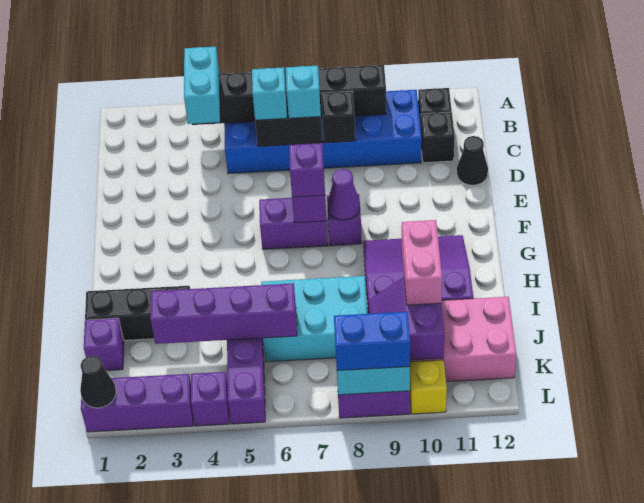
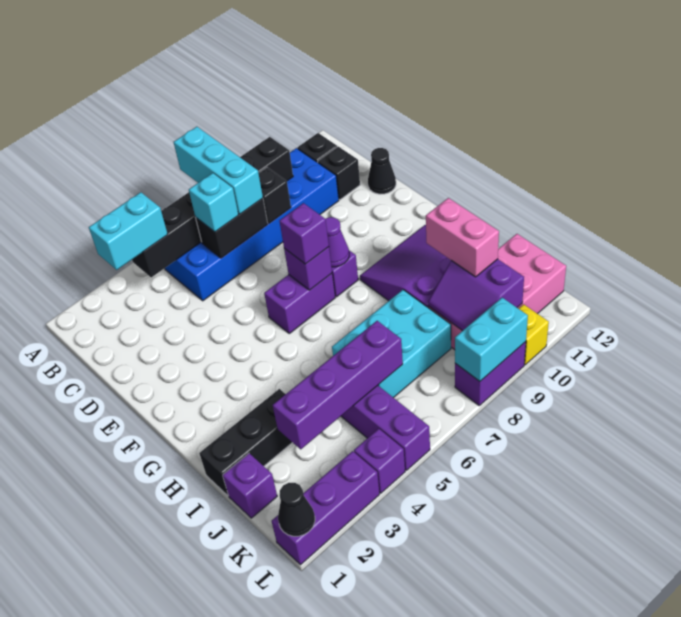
cyan brick B4:C4 level 3 -> cyan brick B3:B4 level 3
cyan brick C7 level 3 -> cyan brick A7:C7 level 3
blue brick L8:L9 level 3 -> none

